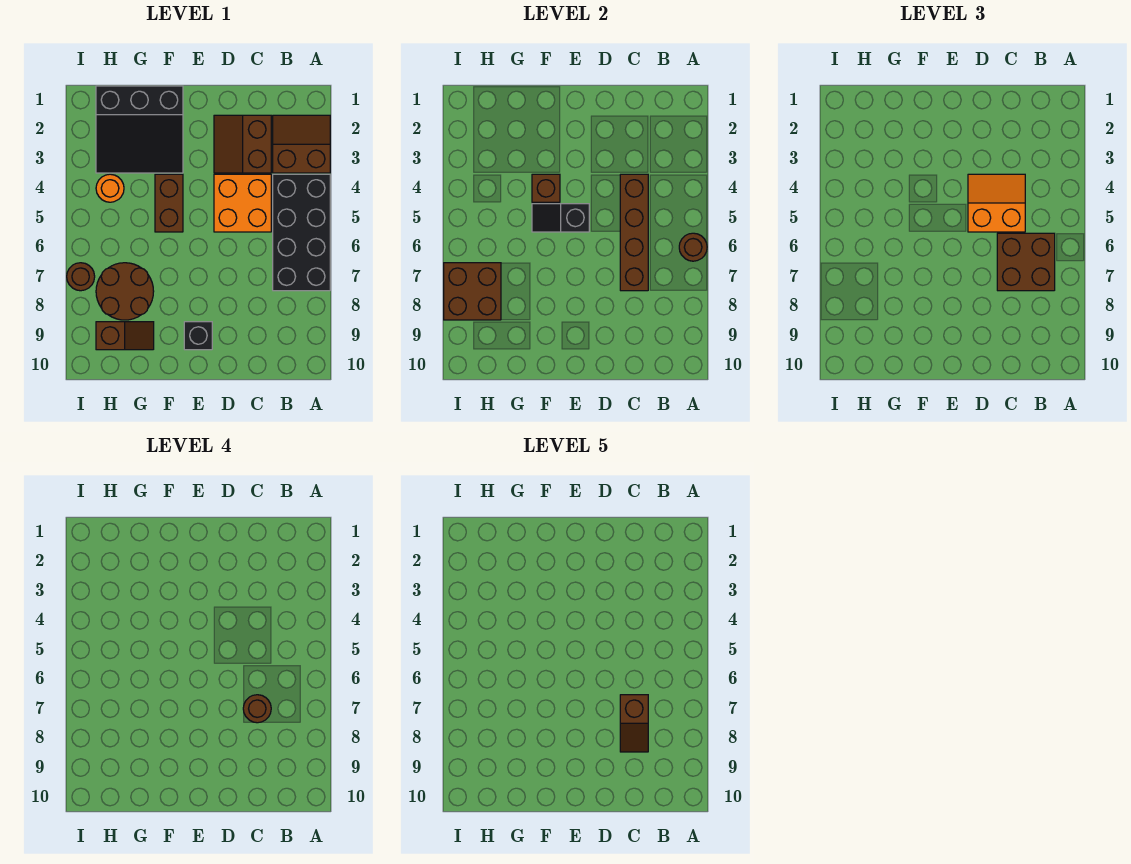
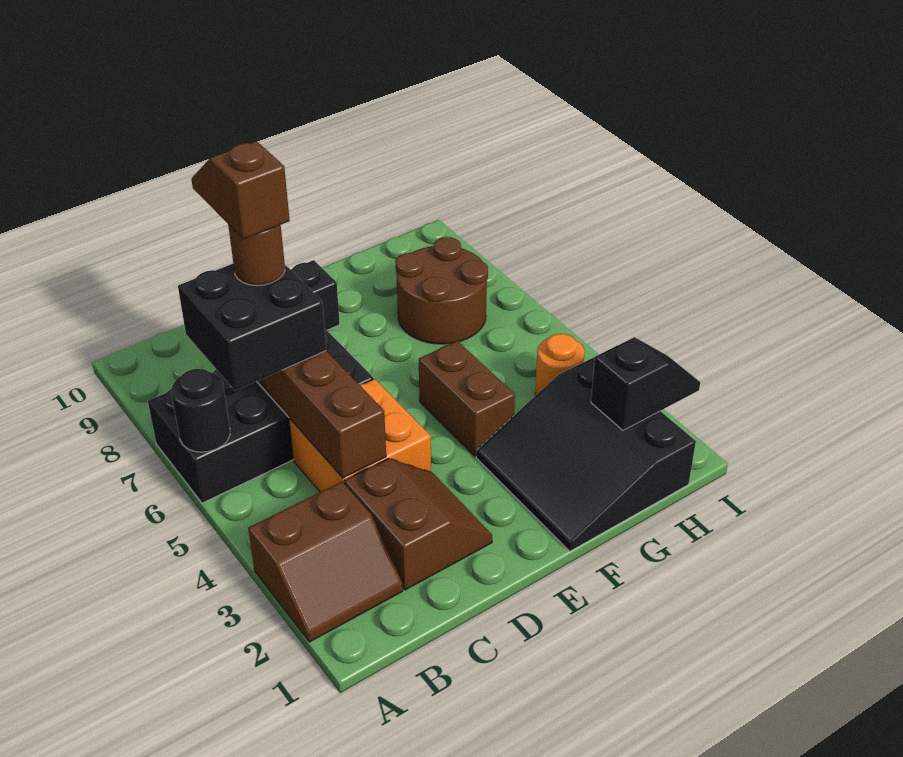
black brick A4:B7 level 1 -> black brick A6:D7 level 1
brown round brick A6 level 2 -> black round brick A6 level 2
brown brick B6:C7 level 3 -> black brick B6:C7 level 3
orange slope C4:D5 level 3 top 5 -> none
black slope E5:F5 level 2 top E -> black slope H2:I2 level 2 top H
black slope F1:H3 level 1 top 1 -> black slope F1:H3 level 1 top H
brown brick F4 level 2 -> none
brown slope G9:H9 level 1 top H -> none
brown brick H7:I8 level 2 -> none
brown round brick I7 level 1 -> none

